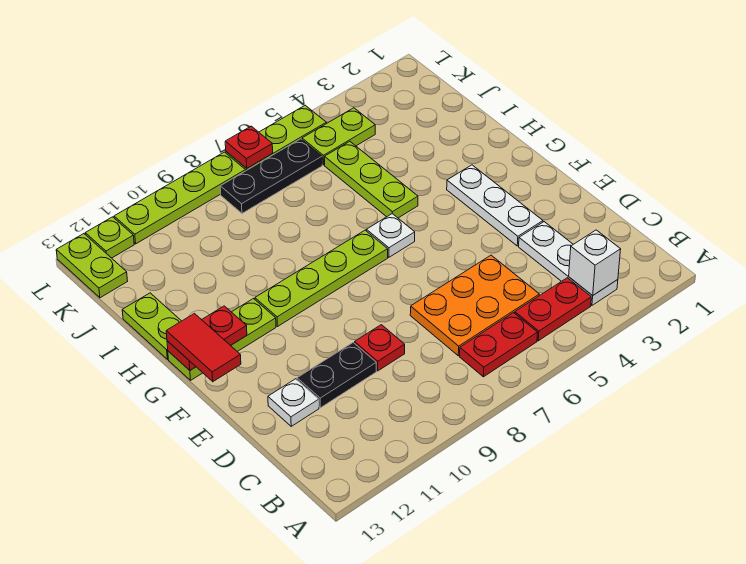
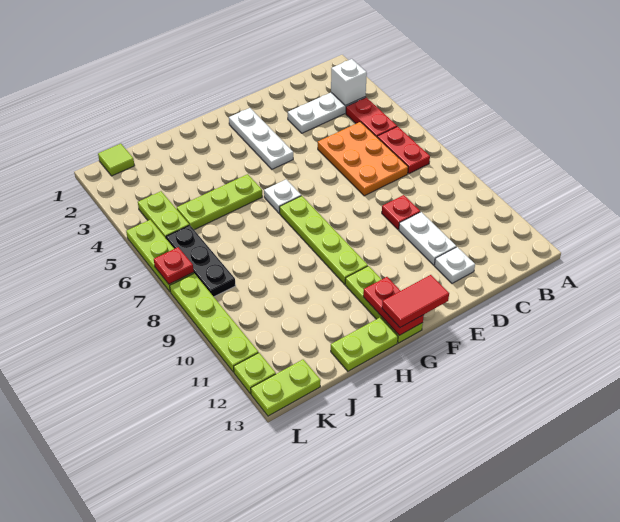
black plate D10:D11 level 1 -> white plate D10:D11 level 1
white plate E3:G3 level 1 -> white plate F2:F4 level 1
none -> lime tile K1 level 1

